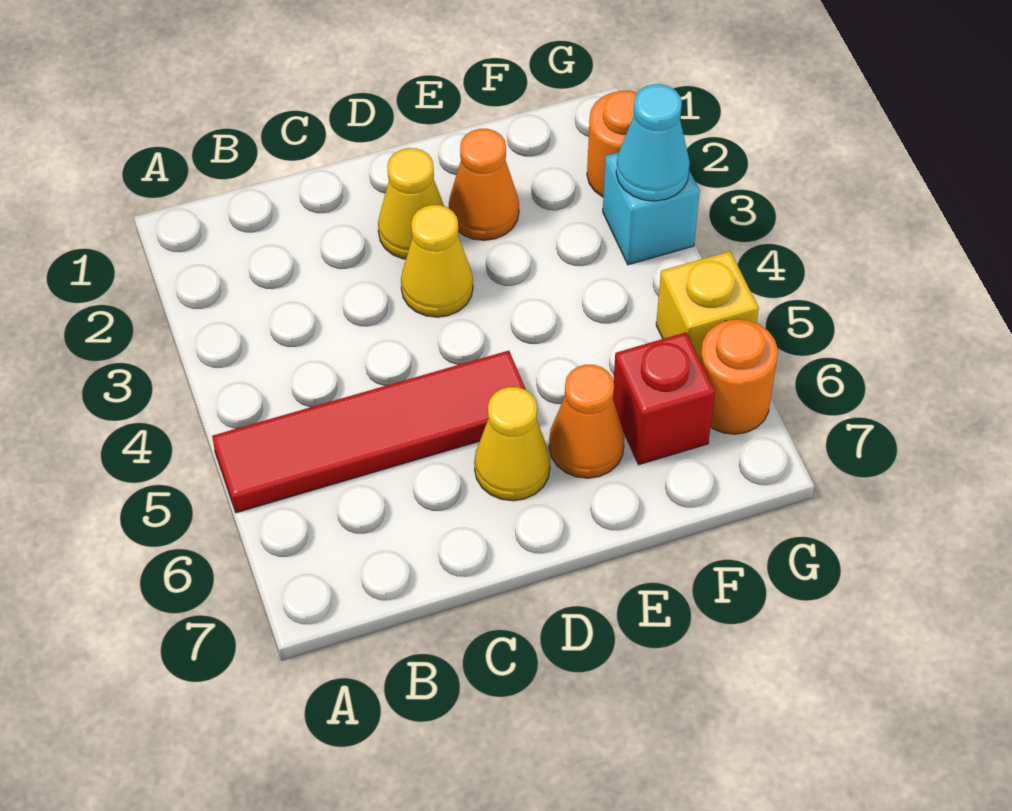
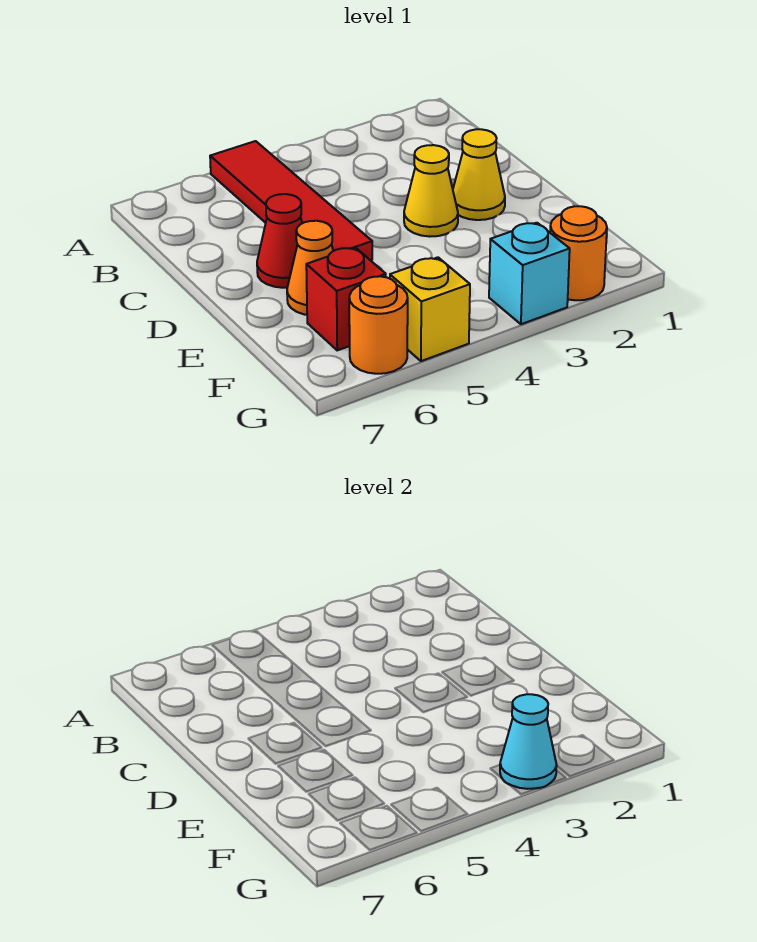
yellow cone D6 level 1 -> red cone D6 level 1
orange cone E2 level 1 -> none

